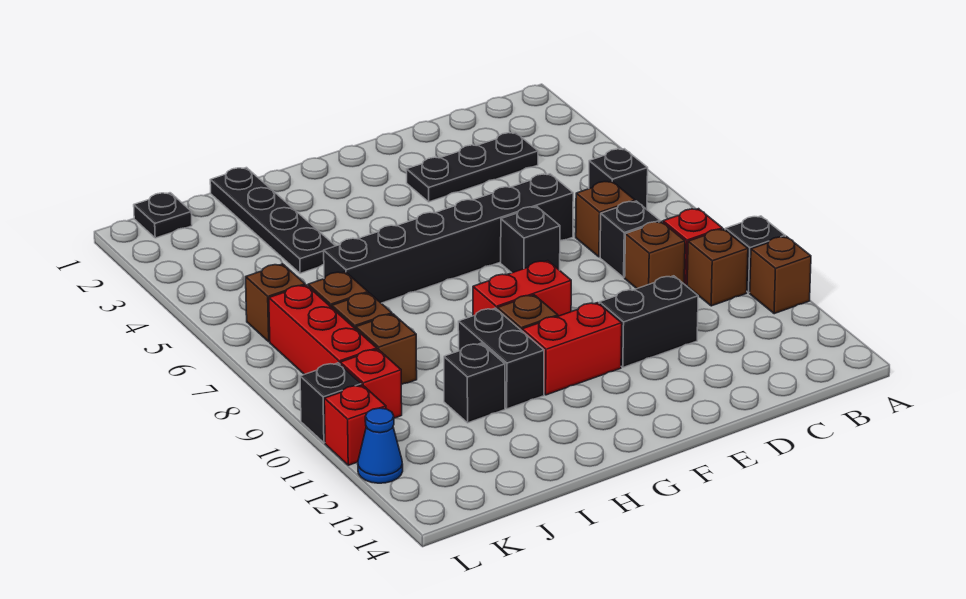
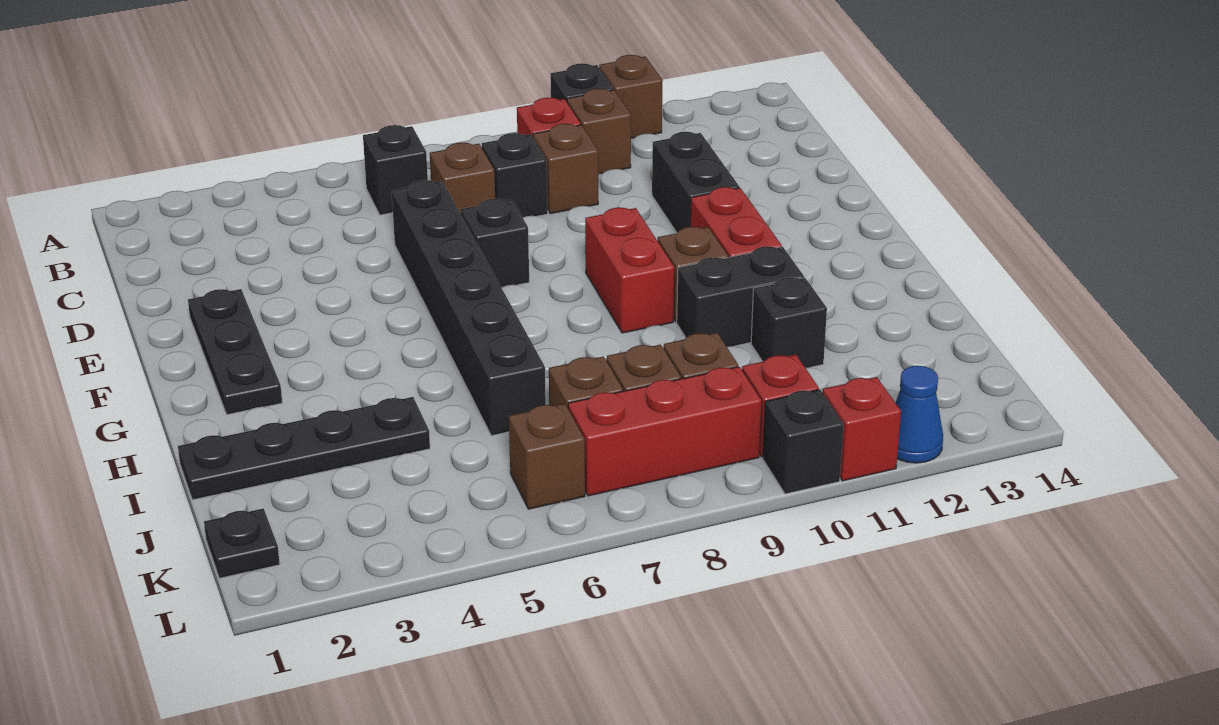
black plate C3:E3 level 1 -> black plate E2:G2 level 1

